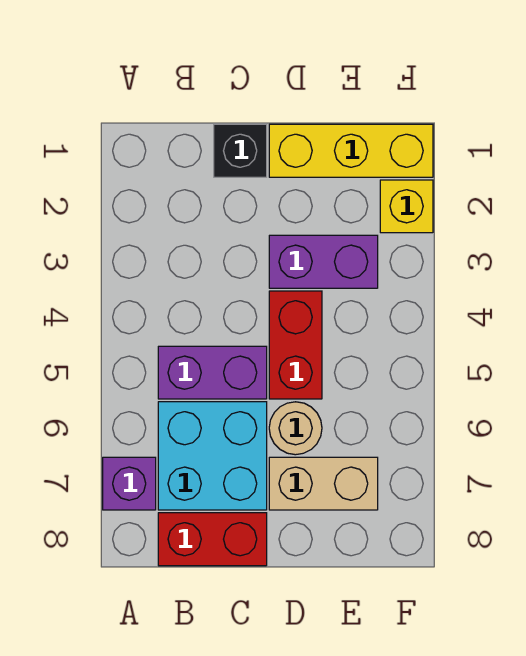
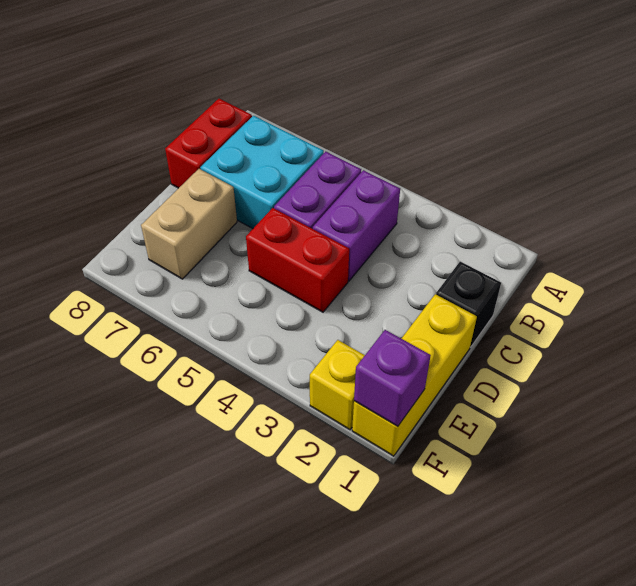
purple brick A7 level 1 -> purple brick F1 level 2
purple brick D3:E3 level 1 -> purple brick B4:C4 level 1
tan round brick D6 level 1 -> none

